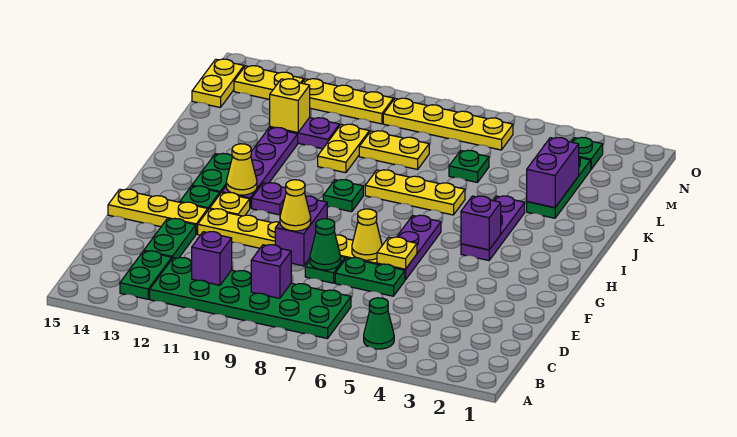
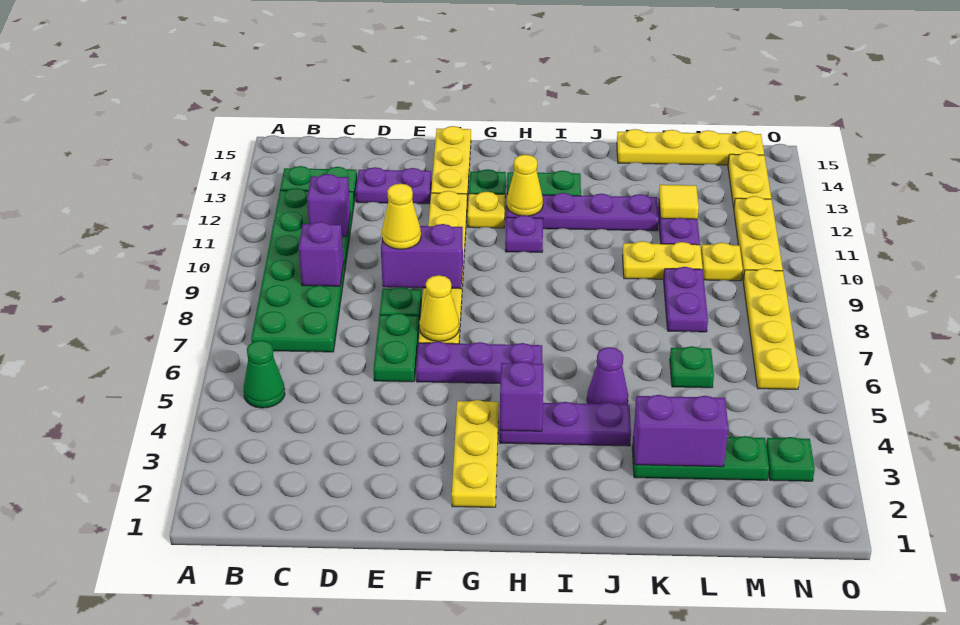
green plate D13:E13 level 1 -> purple plate D13:E13 level 1
green cone E8 level 2 -> none
yellow plate F6 level 2 -> yellow plate M10 level 1
green plate I9 level 1 -> none
none -> purple cone J5 level 1
yellow plate J6:J8 level 1 -> yellow plate G2:G4 level 1
yellow plate L8:L9 level 1 -> purple plate L8:L9 level 1
yellow brick L12 level 2 -> yellow tile L12 level 2
yellow plate M15:N15 level 1 -> yellow plate K15:N15 level 1

